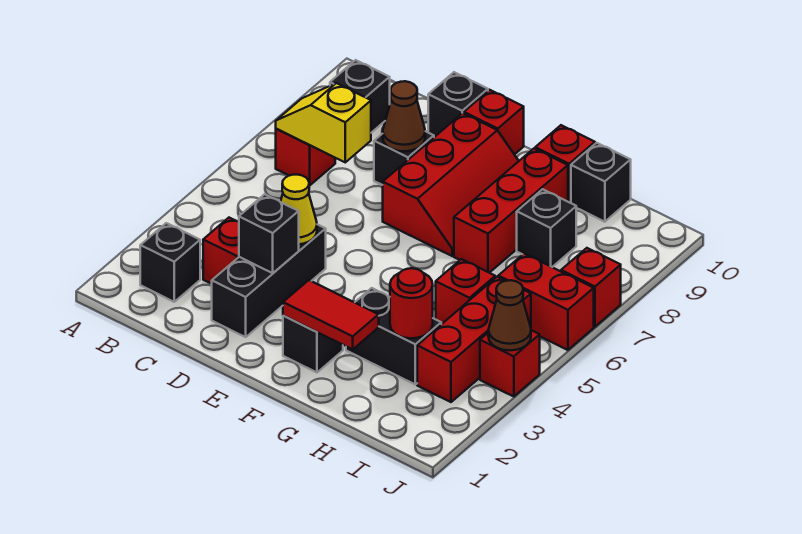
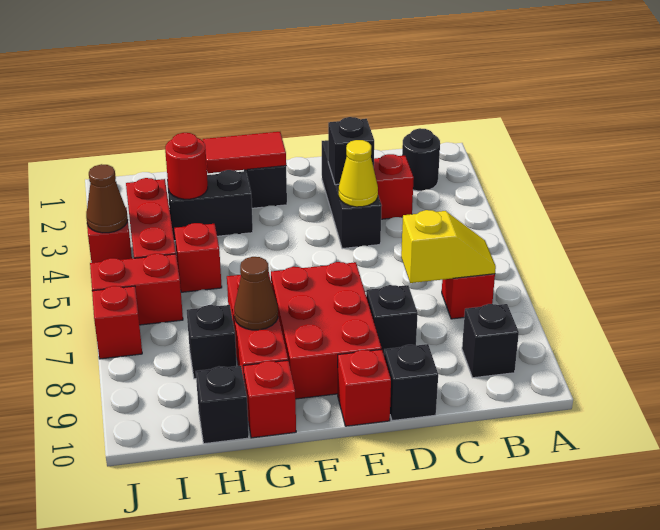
black brick B2 level 1 -> black round brick B2 level 1
brown cone D8 level 2 -> brown cone G8 level 2
red slope E7:F9 level 1 top E -> red brick E7:F9 level 1

